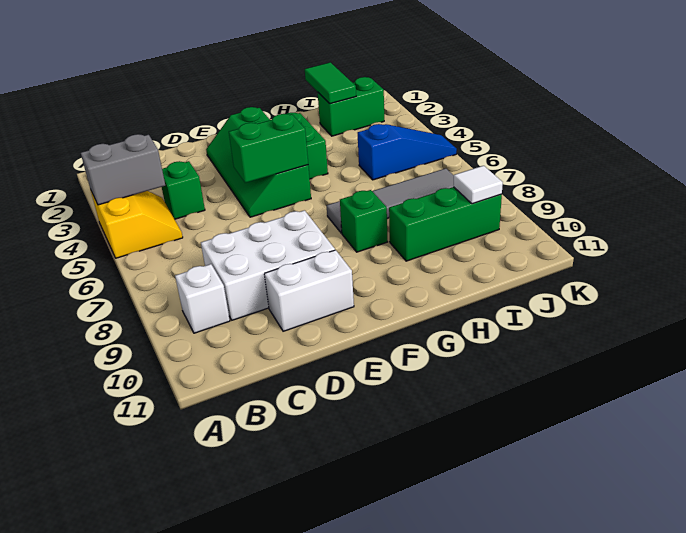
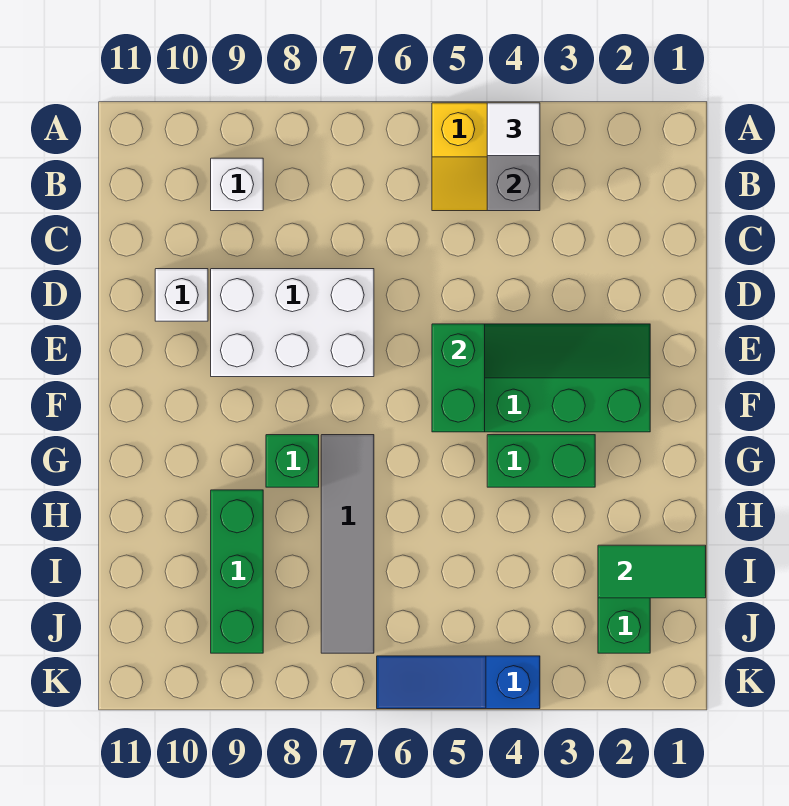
green brick C4 level 1 -> none
white brick C8:E9 level 1 -> white brick D7:E9 level 1
white brick D10:E10 level 1 -> white brick D10 level 1
blue slope I5:K5 level 1 top I -> blue slope K4:K6 level 1 top 4
white tile J9 level 2 -> white tile A4 level 3

